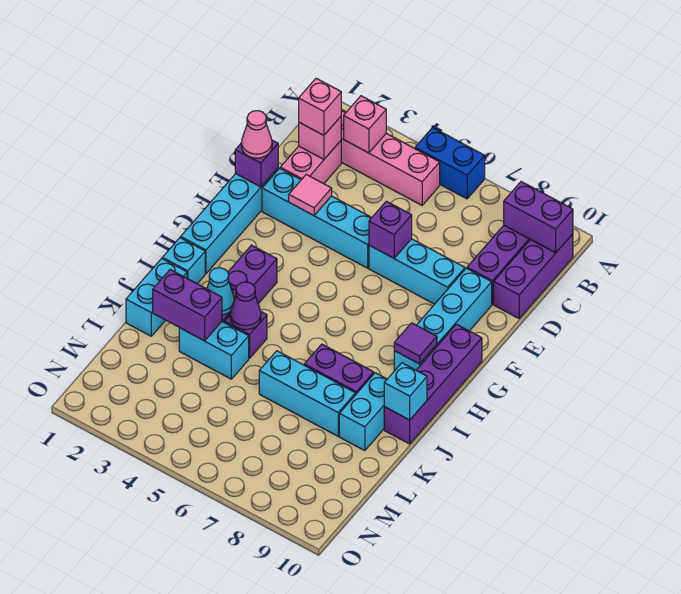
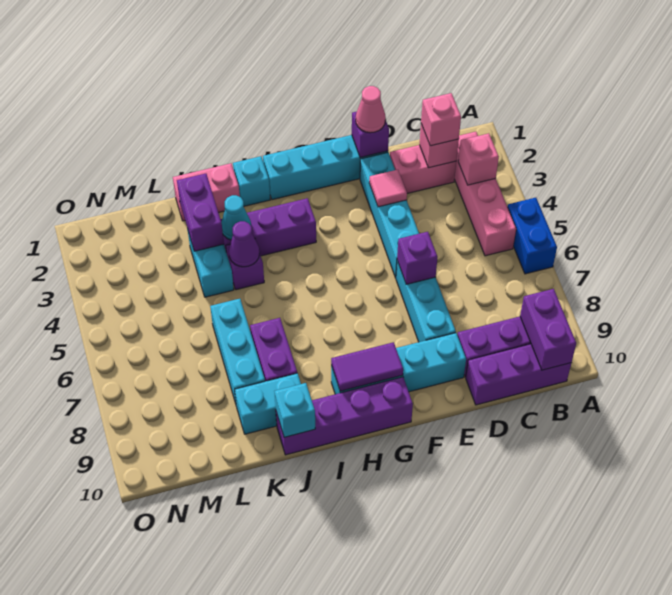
purple tile H9 level 2 -> purple tile G9:H9 level 2
cyan brick J1:K1 level 1 -> pink brick J1:K1 level 1

